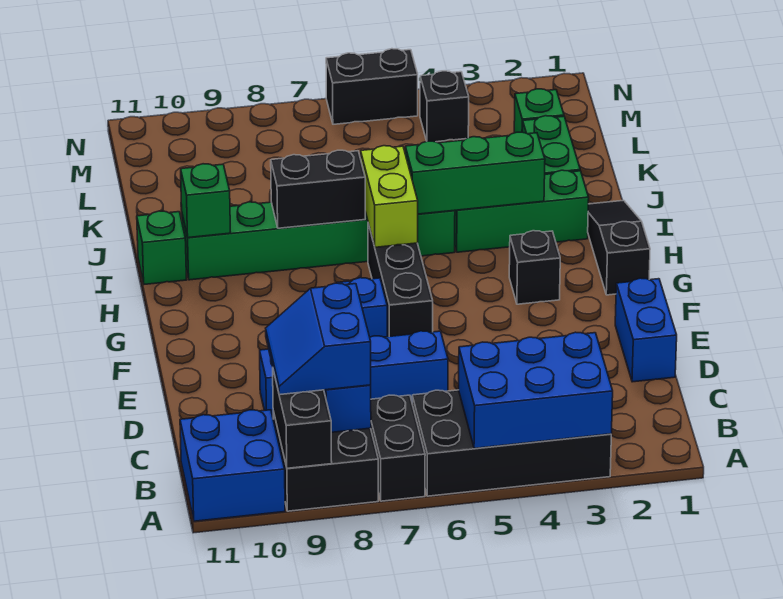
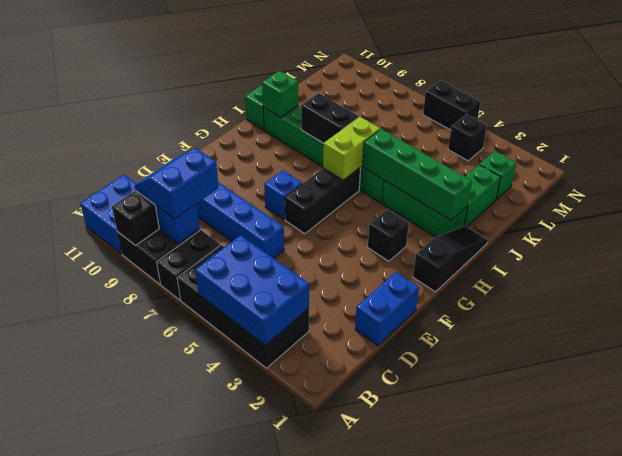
green brick I3:I5 level 2 -> green brick I2:I5 level 2

